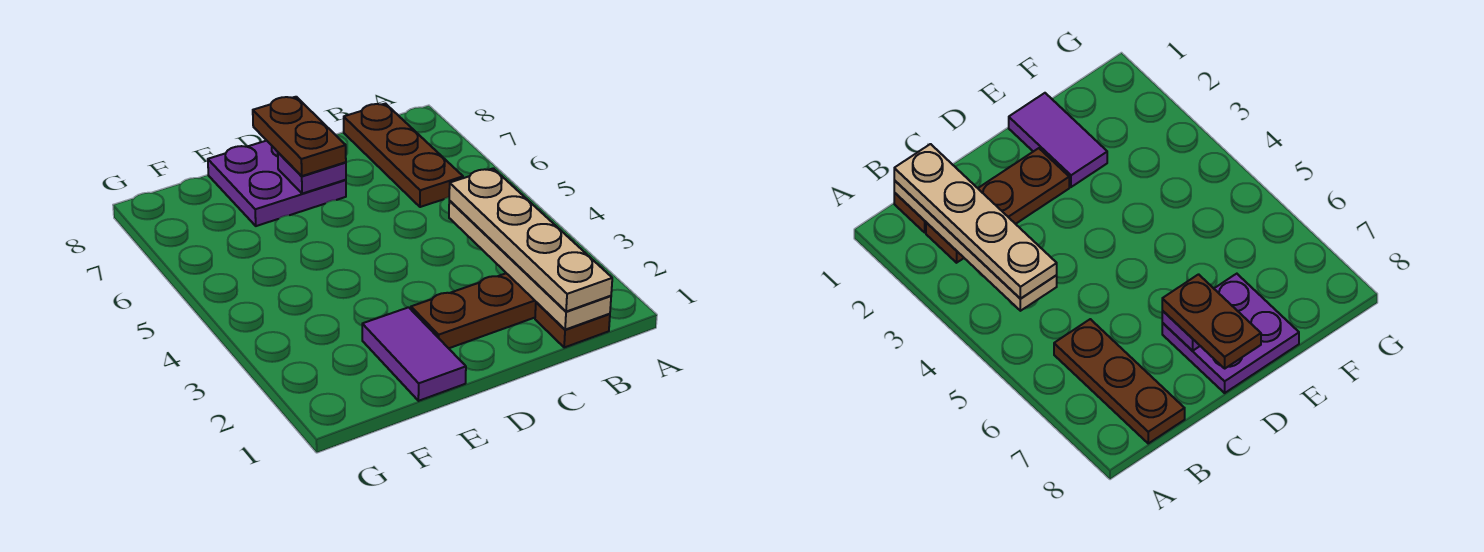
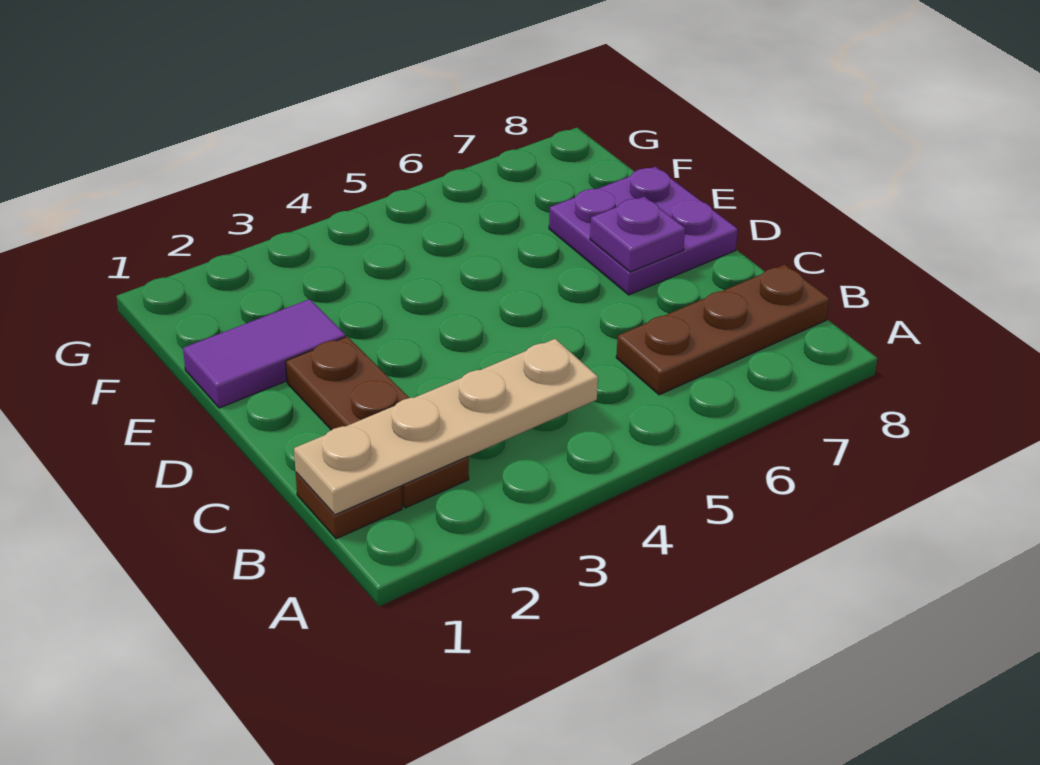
tan plate B1:B4 level 3 -> none
brown plate D7:D8 level 3 -> none

